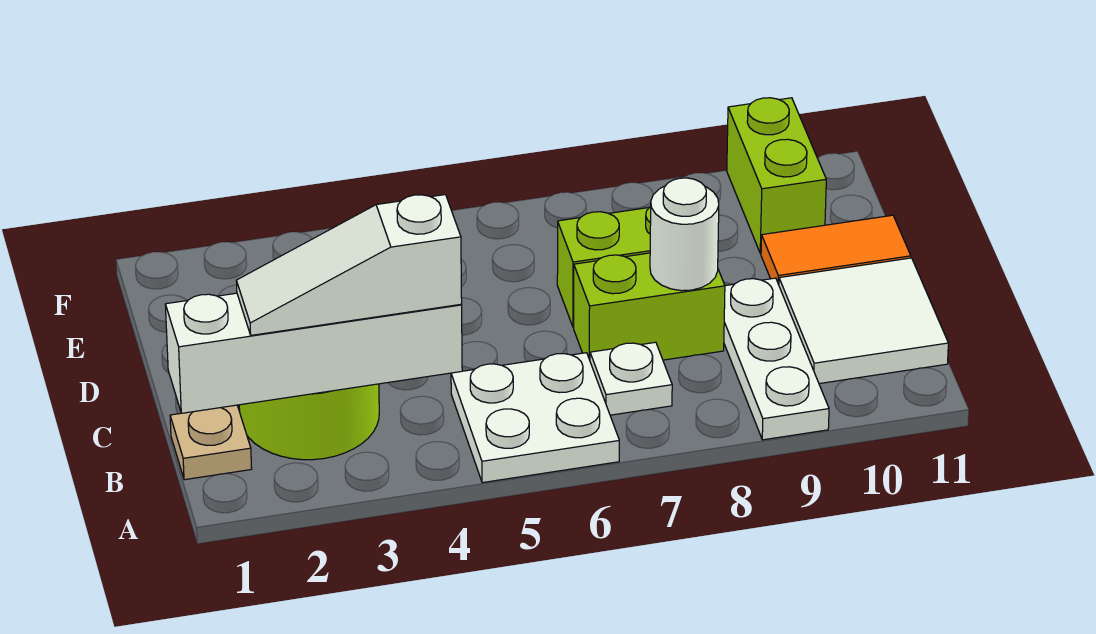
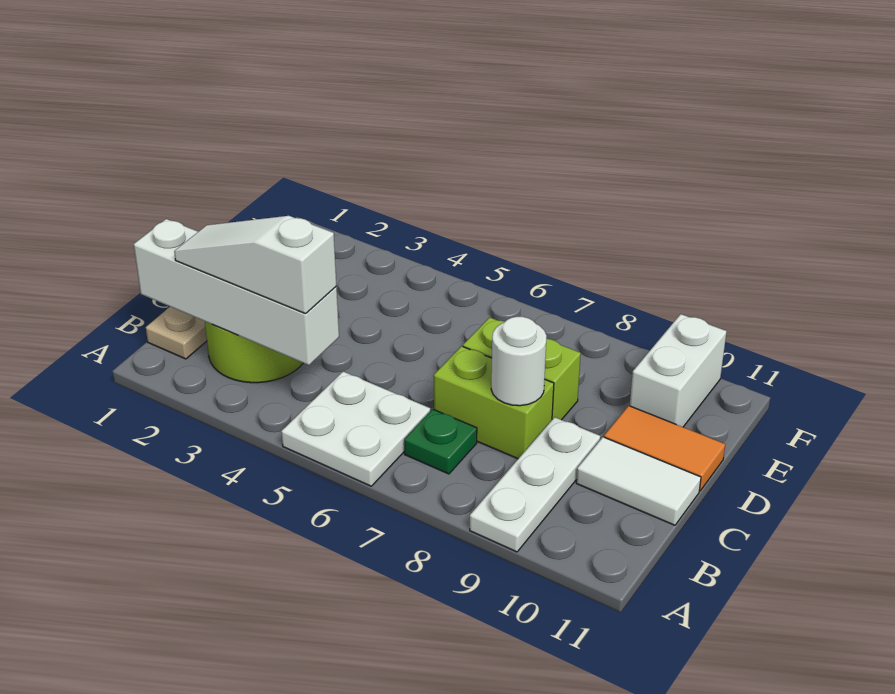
white plate B7 level 1 -> green plate B7 level 1
white tile B10:C11 level 1 -> white tile C10:C11 level 1
lime brick E10:F10 level 1 -> white brick E10:F10 level 1

